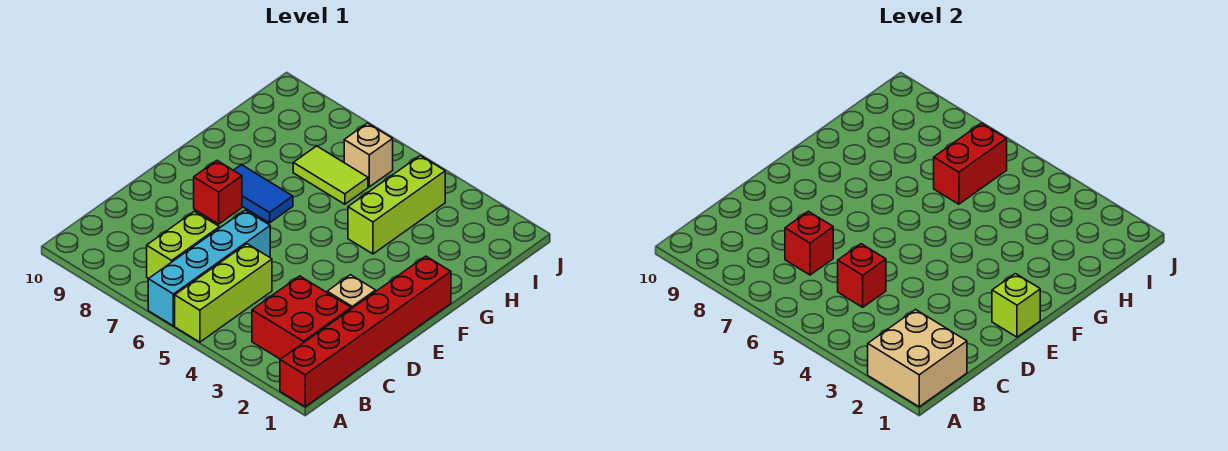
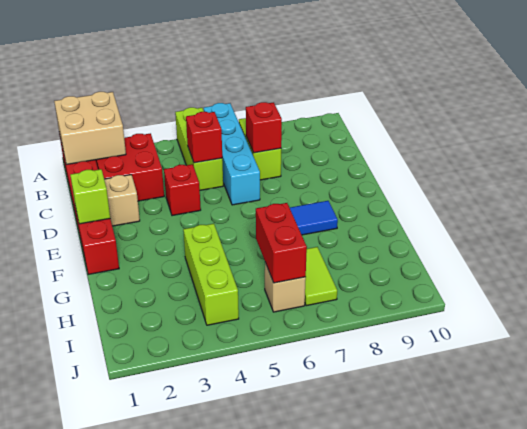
red brick E8 level 1 -> red brick D4 level 1
lime tile H6:H7 level 1 -> lime tile H7:I7 level 1

